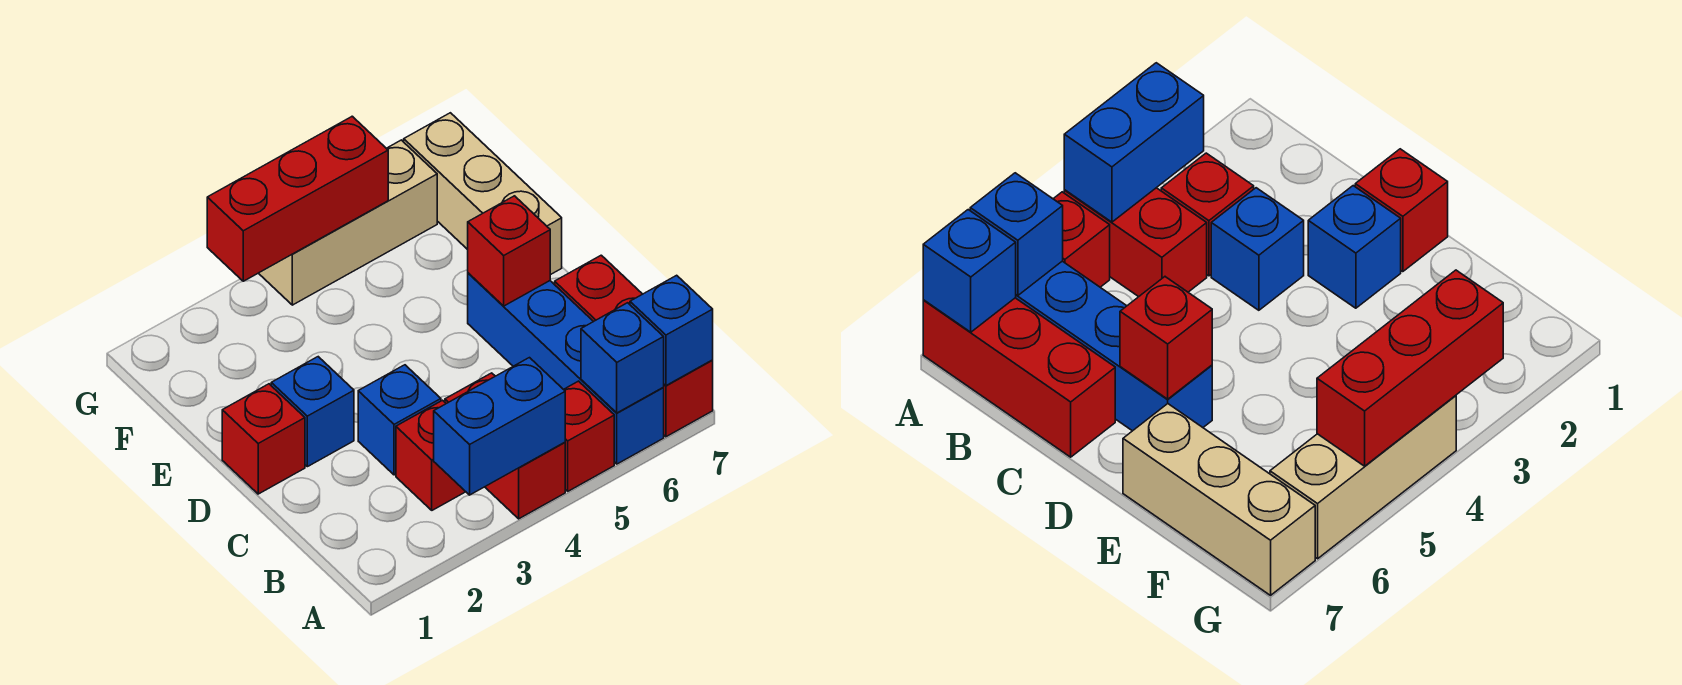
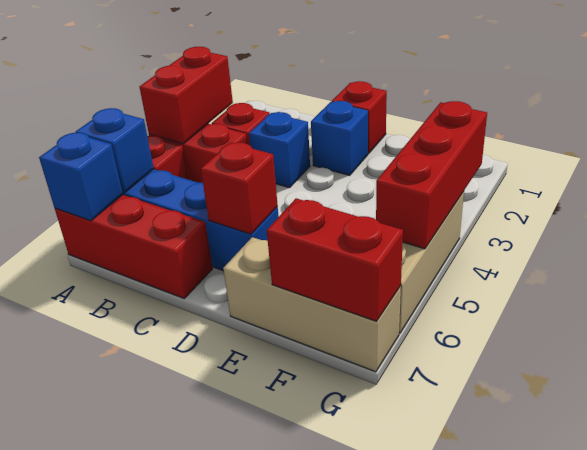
blue brick A3:A4 level 2 -> red brick A3:A4 level 2
none -> red brick F7:G7 level 2

